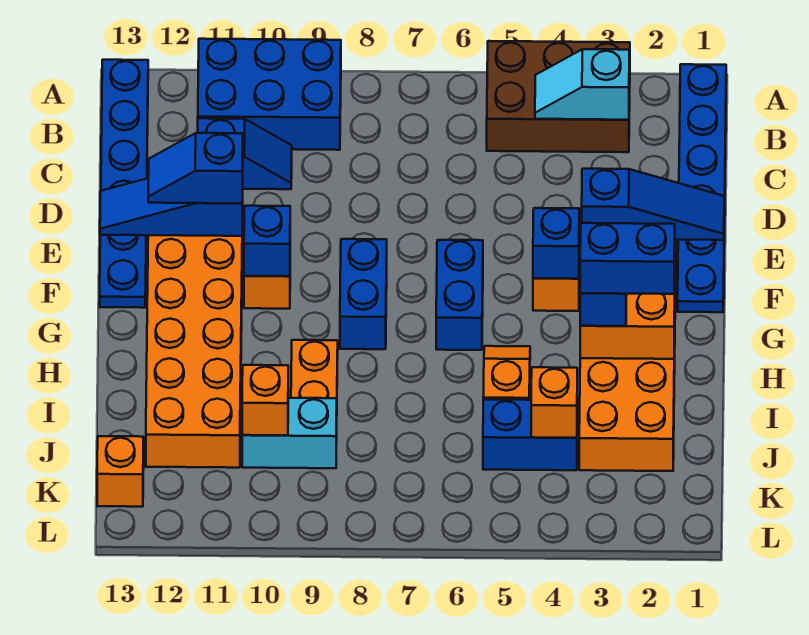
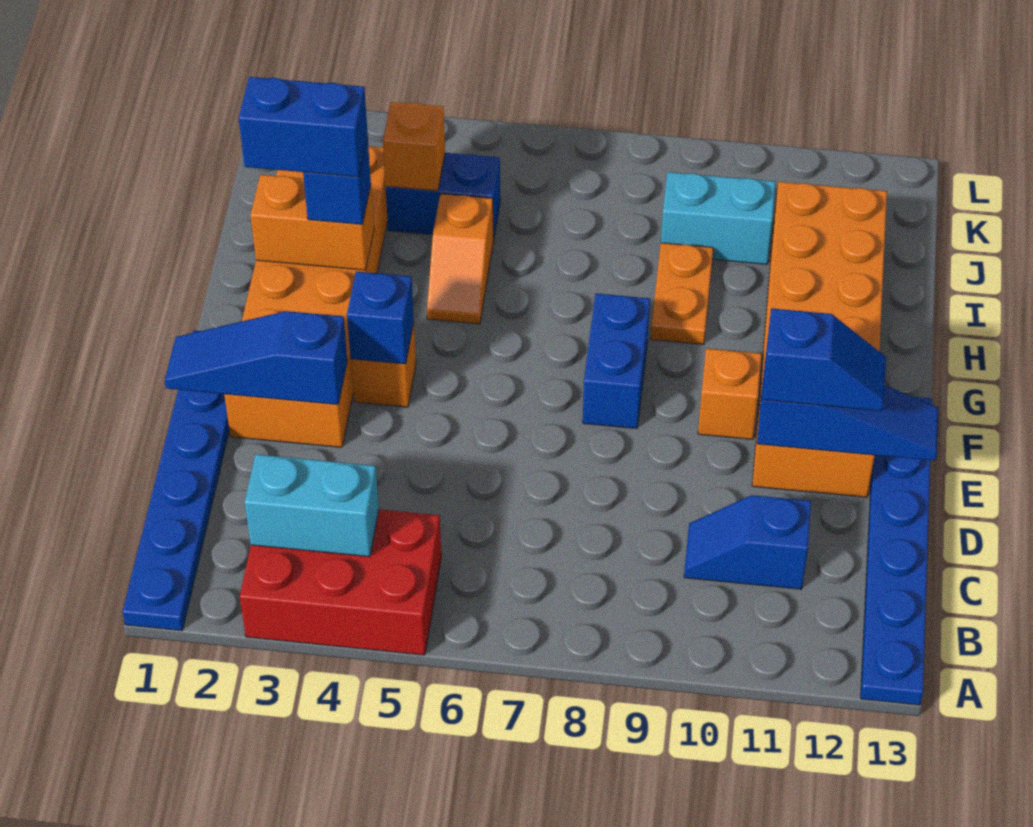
brown brick A3:B5 level 1 -> red brick A3:B5 level 1
blue brick A9:B11 level 1 -> none
cyan slope B3:B4 level 2 top 3 -> cyan brick B3:B4 level 2
blue brick F6:G6 level 1 -> none
blue brick F10 level 2 -> none
orange brick J10 level 2 -> none
orange brick K13 level 1 -> none

